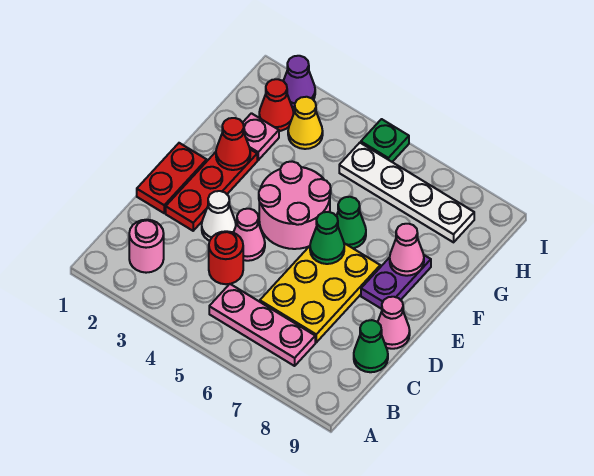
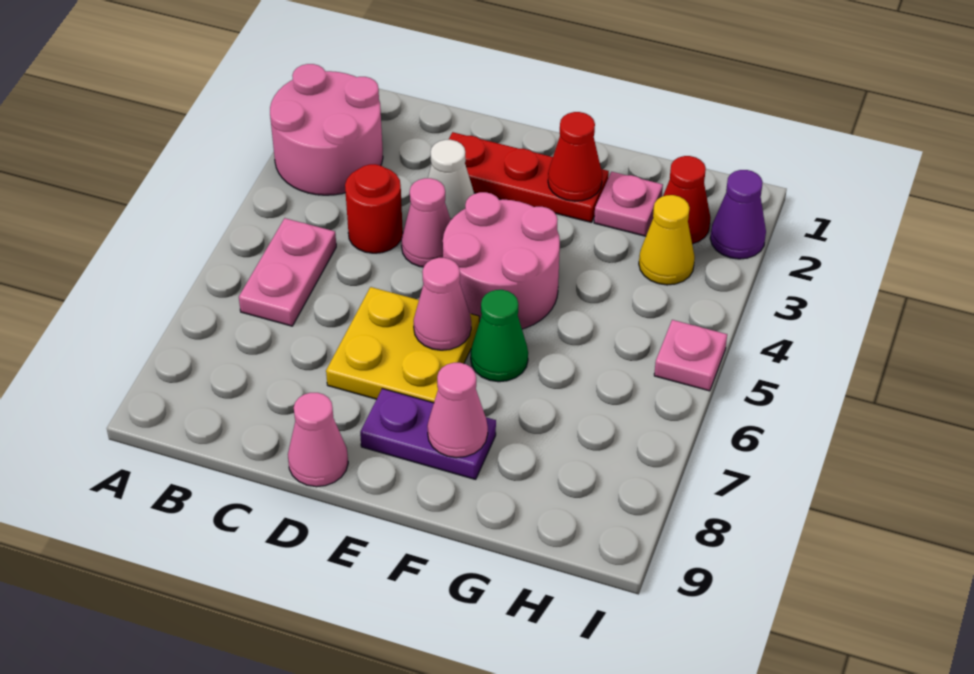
pink round brick B2 level 1 -> pink round brick A2:B3 level 1
pink plate B5:B7 level 1 -> pink plate B5:B6 level 1
yellow plate C6:E7 level 1 -> yellow plate D6:E7 level 1
green cone C9 level 1 -> none
red plate D1:E1 level 1 -> none
green cone E6 level 2 -> pink cone E6 level 2
white plate H5:H8 level 1 -> none
green plate I5 level 1 -> pink plate I5 level 1

